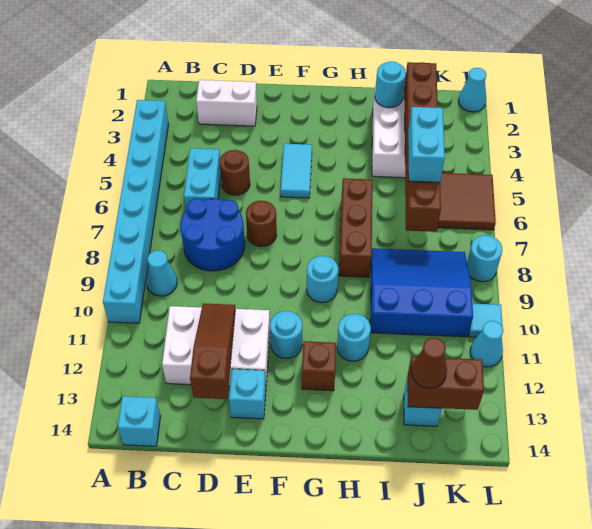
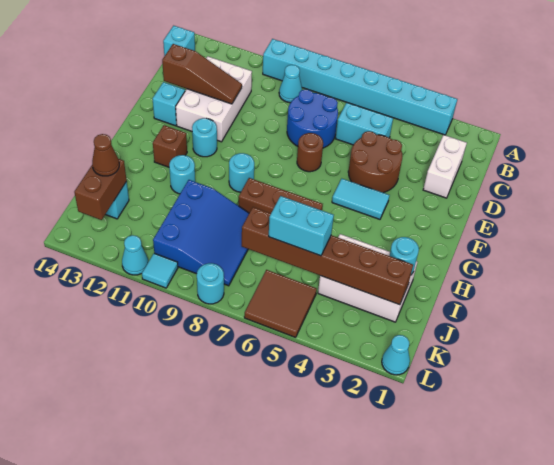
brown round brick D5 level 1 -> brown round brick D4:E5 level 1

